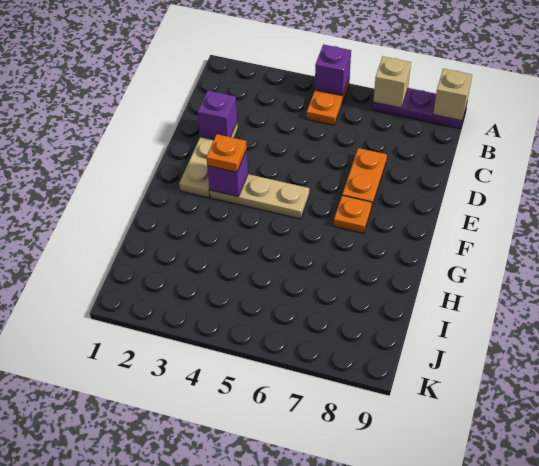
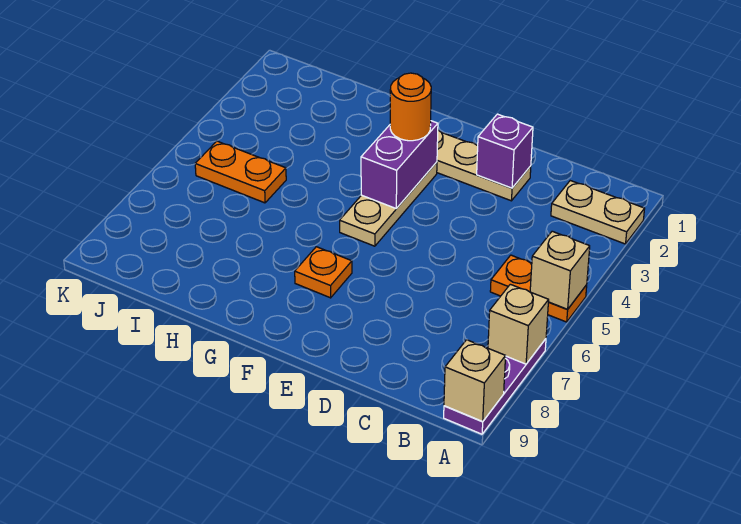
none -> tan plate A2:B2 level 1
purple brick A5 level 2 -> tan brick A5 level 2
orange plate D7:E7 level 1 -> orange plate I5:J5 level 1
purple brick F3 level 2 -> purple brick F3:F4 level 2
orange plate F3 level 3 -> orange round brick F3 level 3

